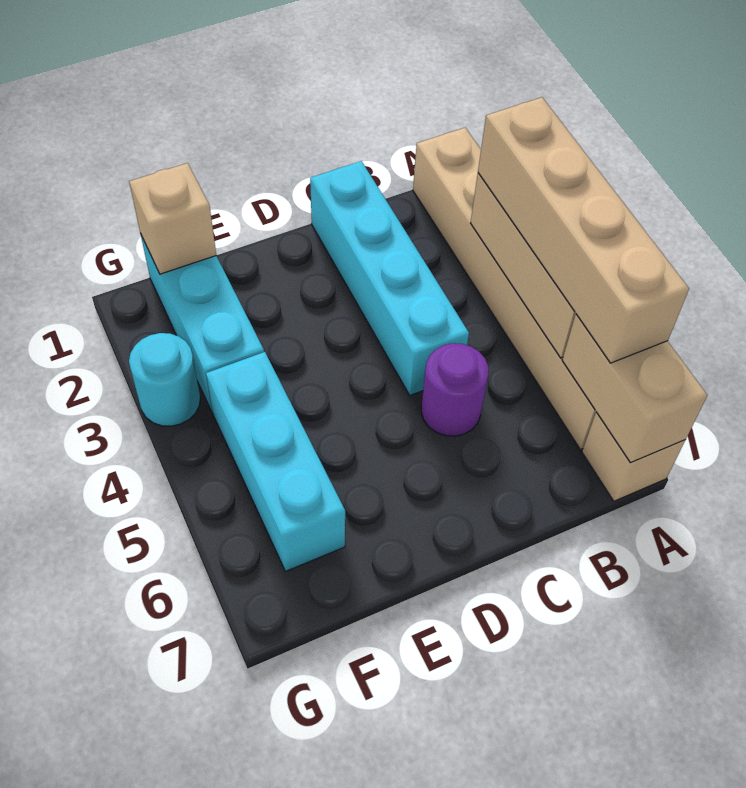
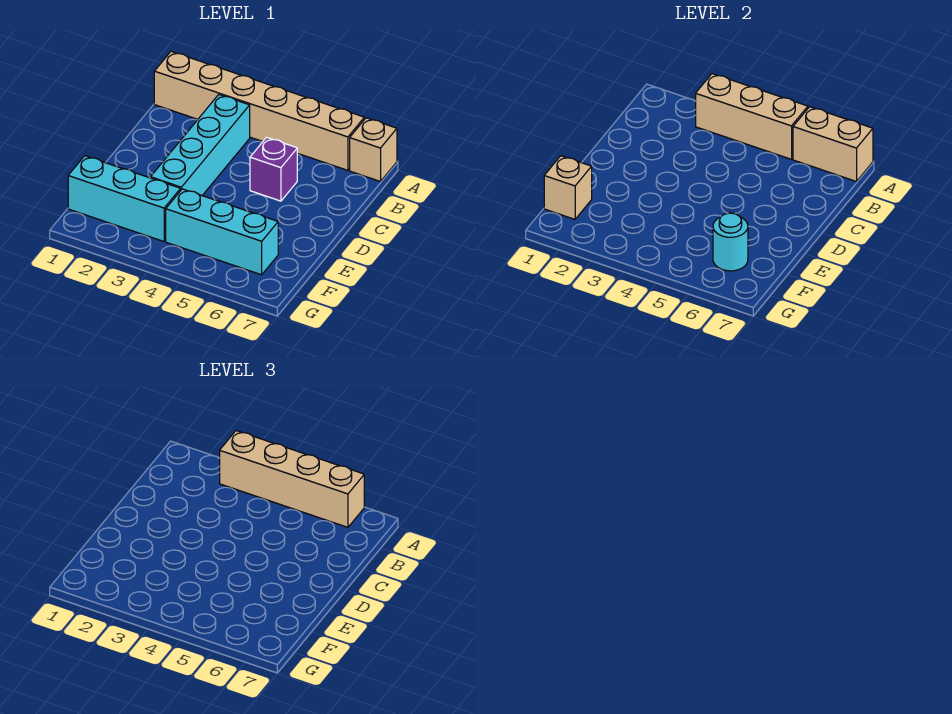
cyan brick C1:C4 level 1 -> cyan brick B3:E3 level 1
purple round brick C5 level 1 -> purple brick C5 level 1
cyan round brick G3 level 1 -> cyan round brick F6 level 2

